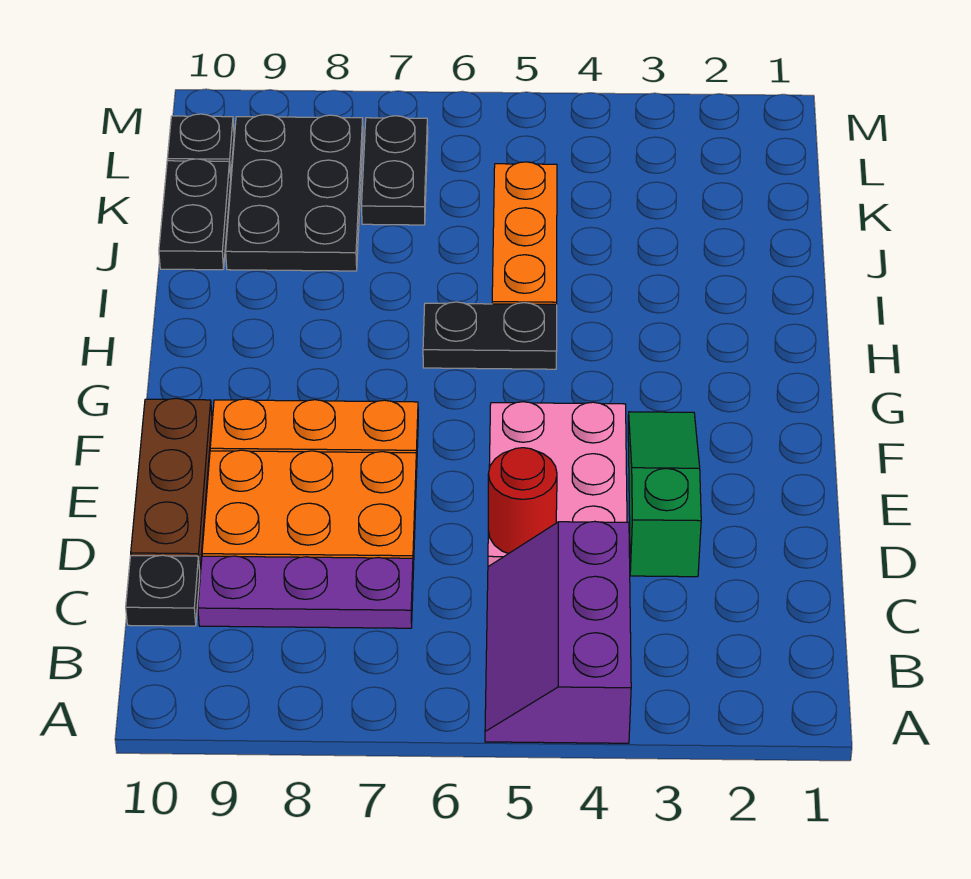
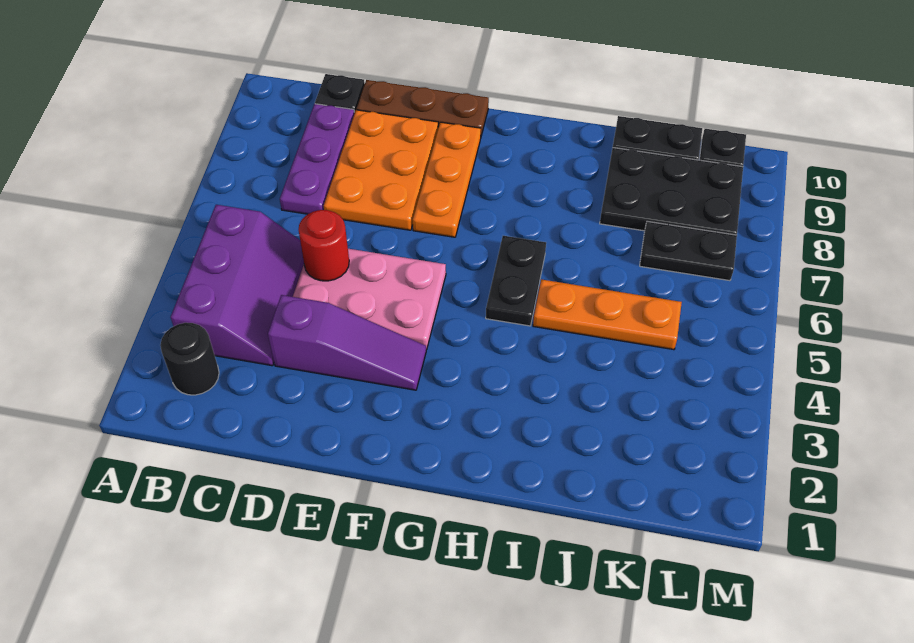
purple slope A4:C5 level 1 top 4 -> purple slope B3:C5 level 1 top B
none -> black round brick B2 level 1
green slope D3:F3 level 1 top D -> purple slope D3:F3 level 1 top D

